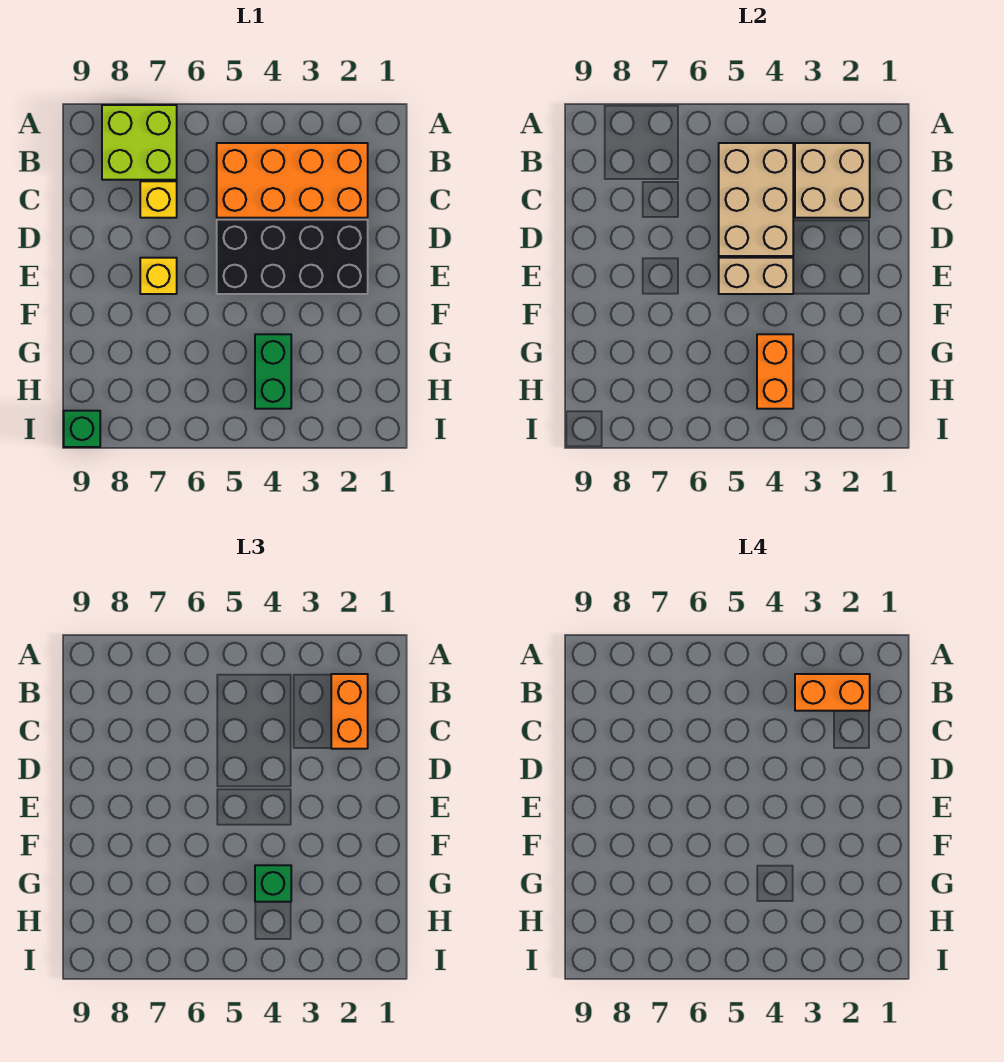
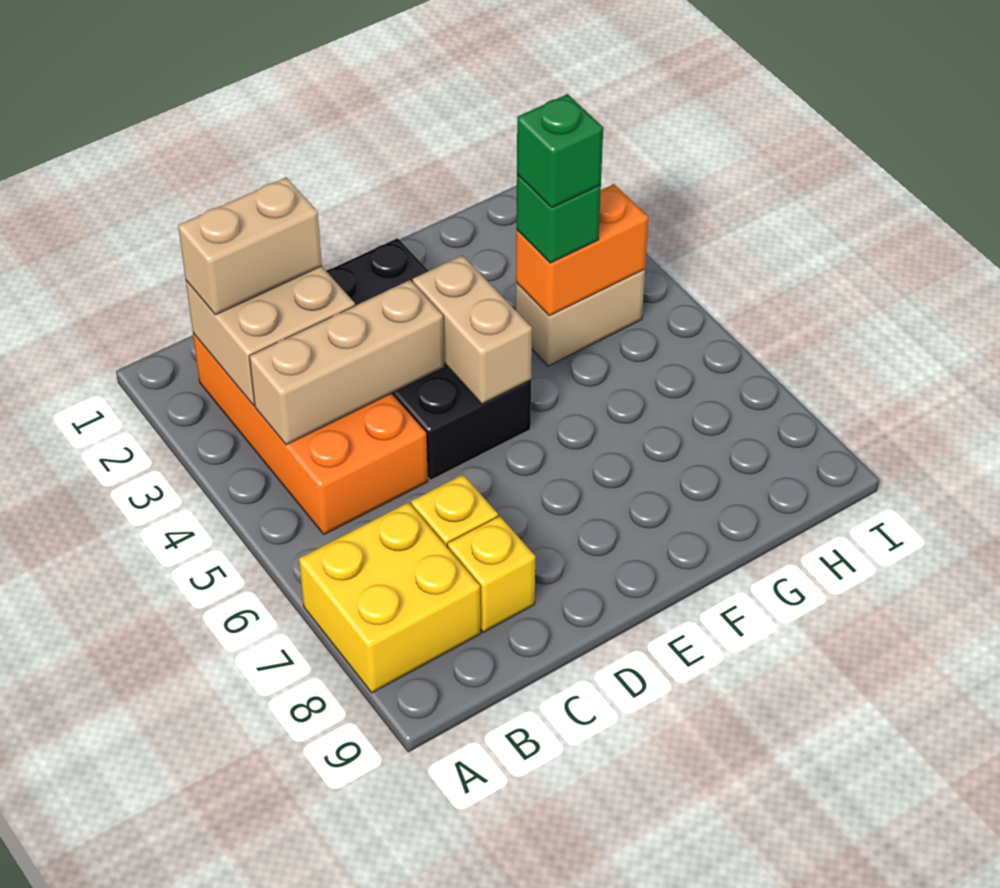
lime brick A7:B8 level 1 -> yellow brick A7:B8 level 1
orange brick B2:C2 level 3 -> tan brick B2:C2 level 3
orange brick B2:B3 level 4 -> none
tan brick B4:D5 level 2 -> tan brick B4:D4 level 2
yellow brick E7 level 1 -> yellow brick C8 level 1
green brick G4:H4 level 1 -> tan brick G4:H4 level 1
green brick I9 level 1 -> green brick G4 level 4

